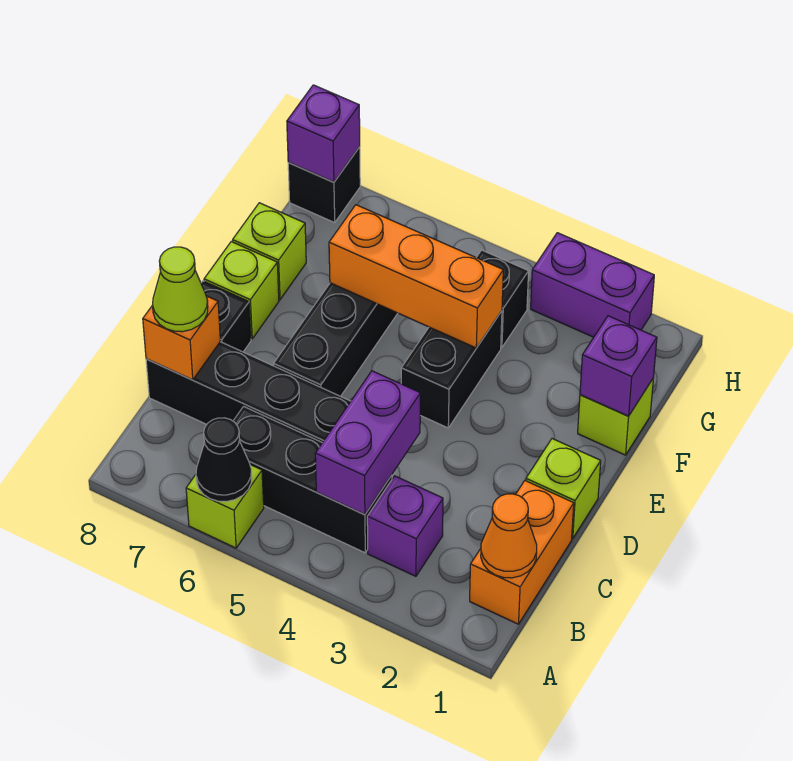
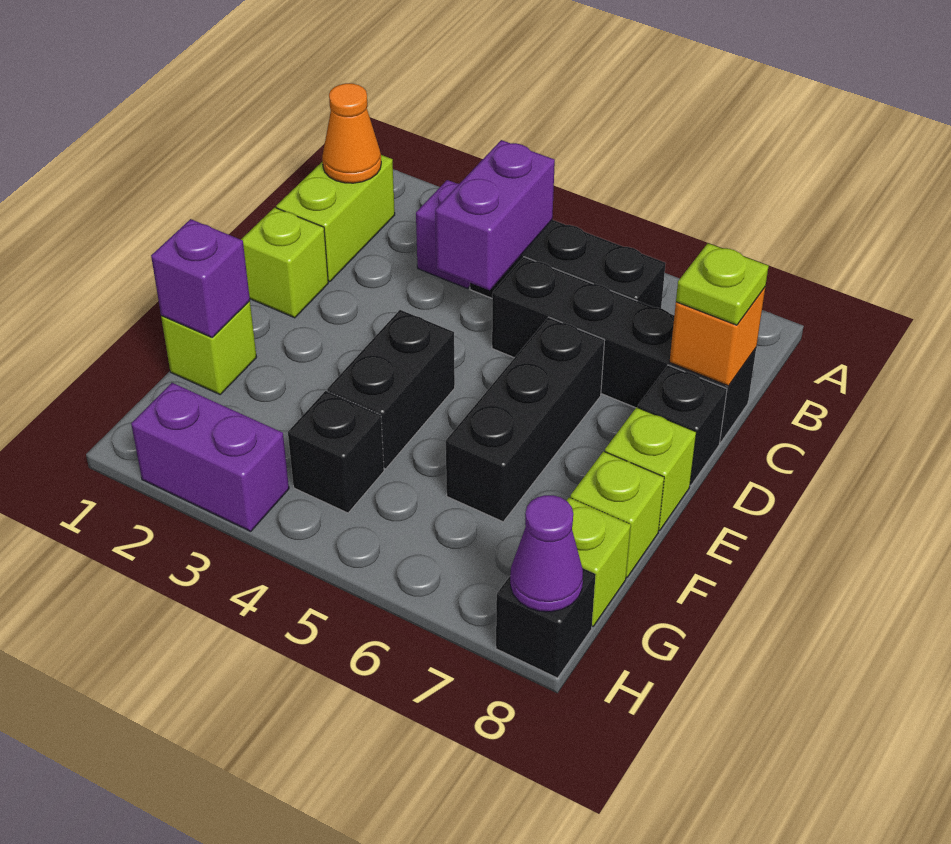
lime brick A6 level 1 -> lime brick G8 level 1
black cone A6 level 2 -> none
orange brick B1:C1 level 1 -> lime brick B1:C1 level 1
lime cone C8 level 3 -> lime plate C8 level 3
orange brick F4:F6 level 2 -> none
purple brick H8 level 2 -> purple cone H8 level 2

